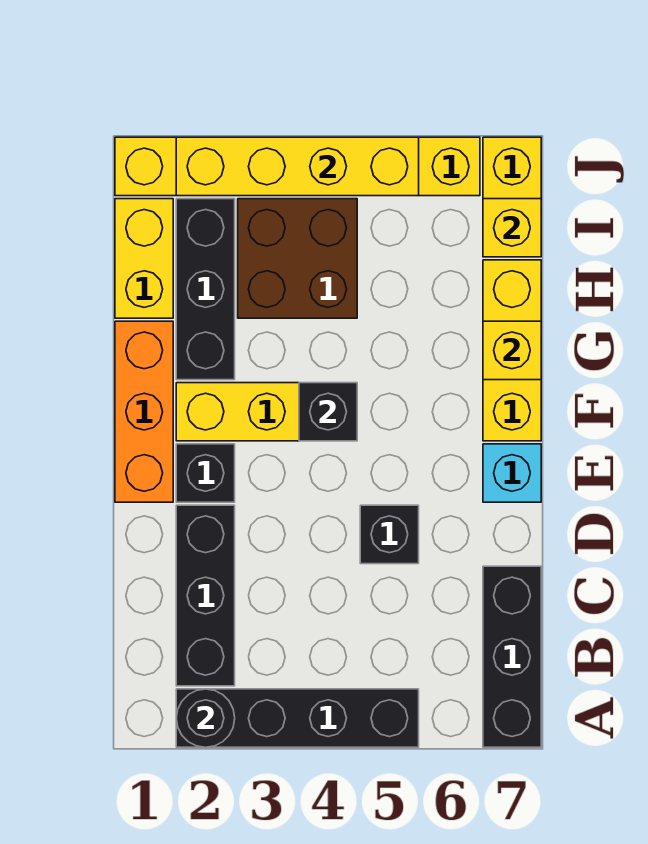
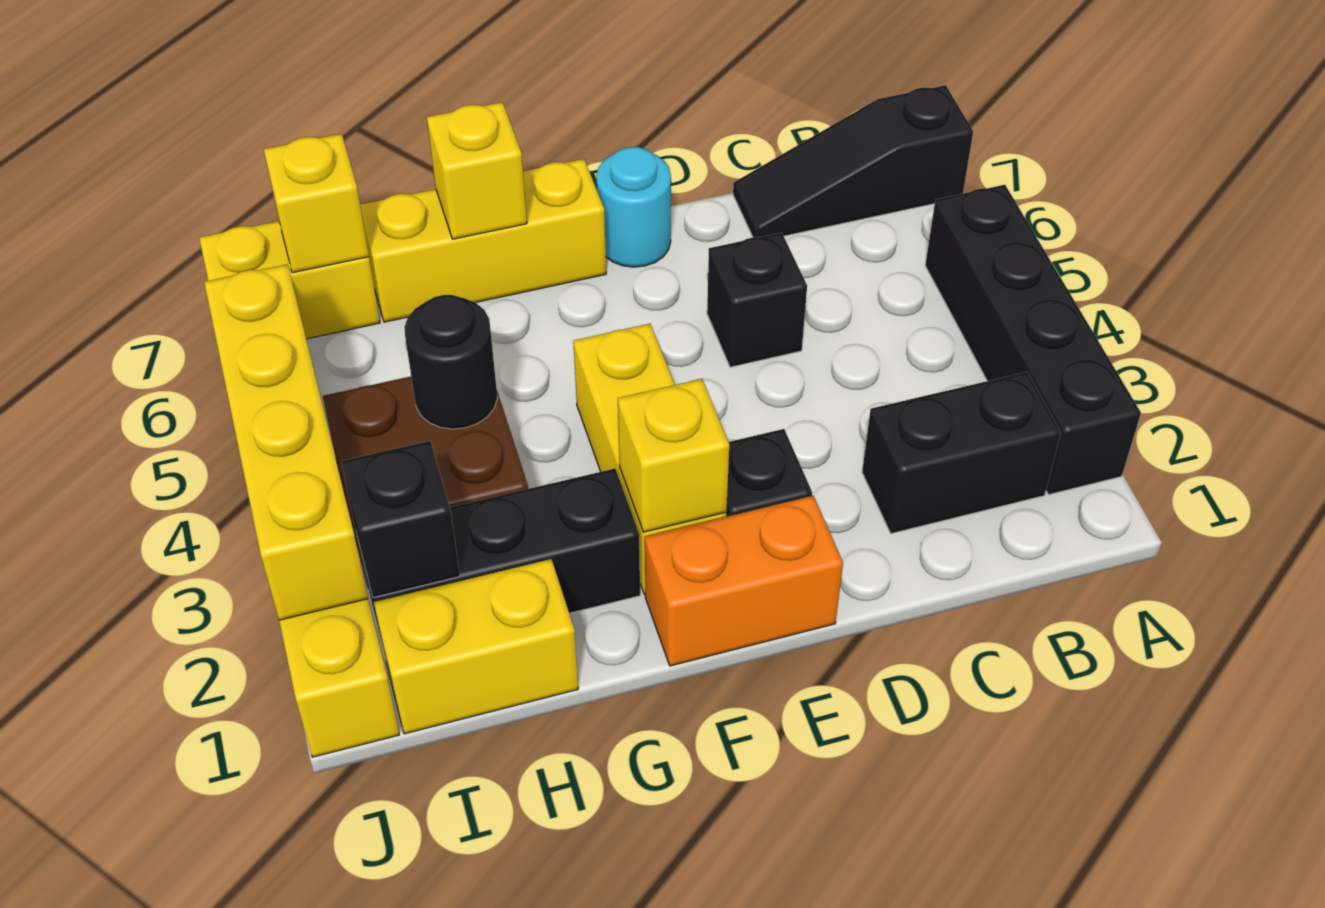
black round brick A2 level 2 -> black round brick H4 level 2
black brick A7:C7 level 1 -> black slope A7:C7 level 1 top A
black brick B2:D2 level 1 -> black brick B2:C2 level 1
orange brick E1:G1 level 1 -> orange brick E1:F1 level 1
cyan brick E7 level 1 -> cyan round brick E7 level 1
none -> yellow brick F2 level 2
black brick F4 level 2 -> black brick I2 level 2

